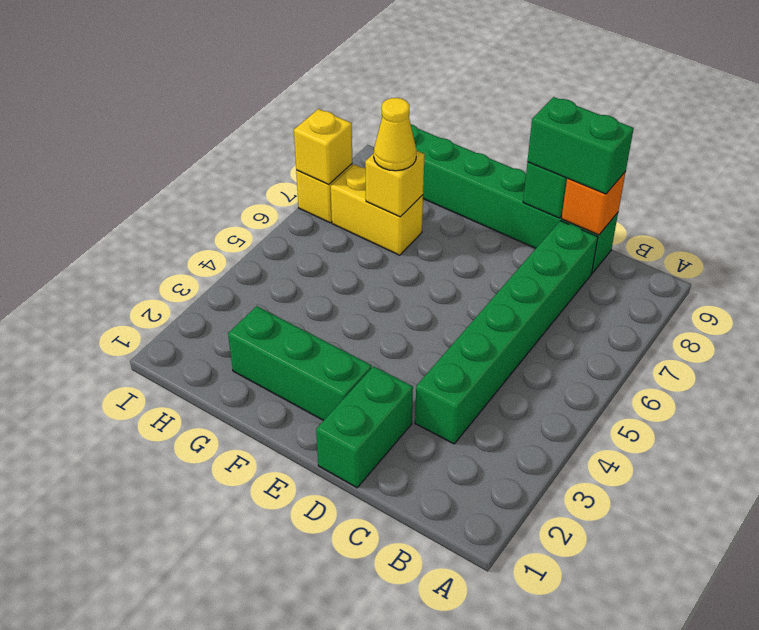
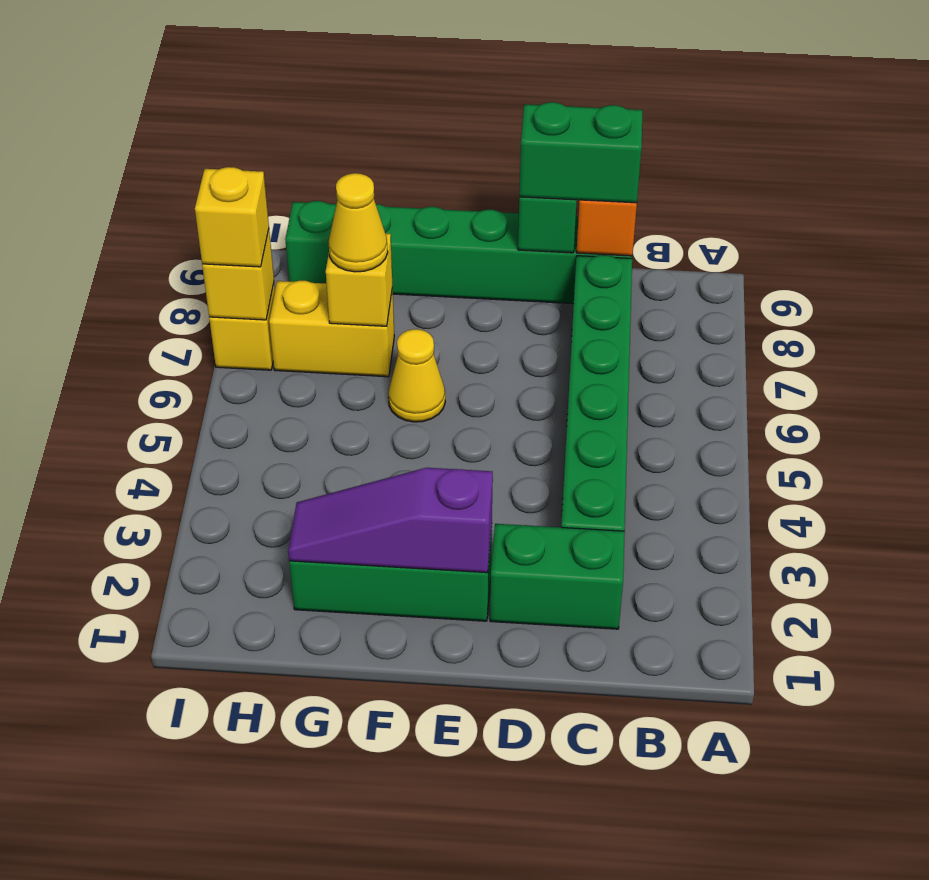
green brick D1:D2 level 1 -> green brick C2:D2 level 1
none -> purple slope E2:G2 level 2 top E
none -> yellow cone F6 level 1
none -> yellow brick I7 level 3

